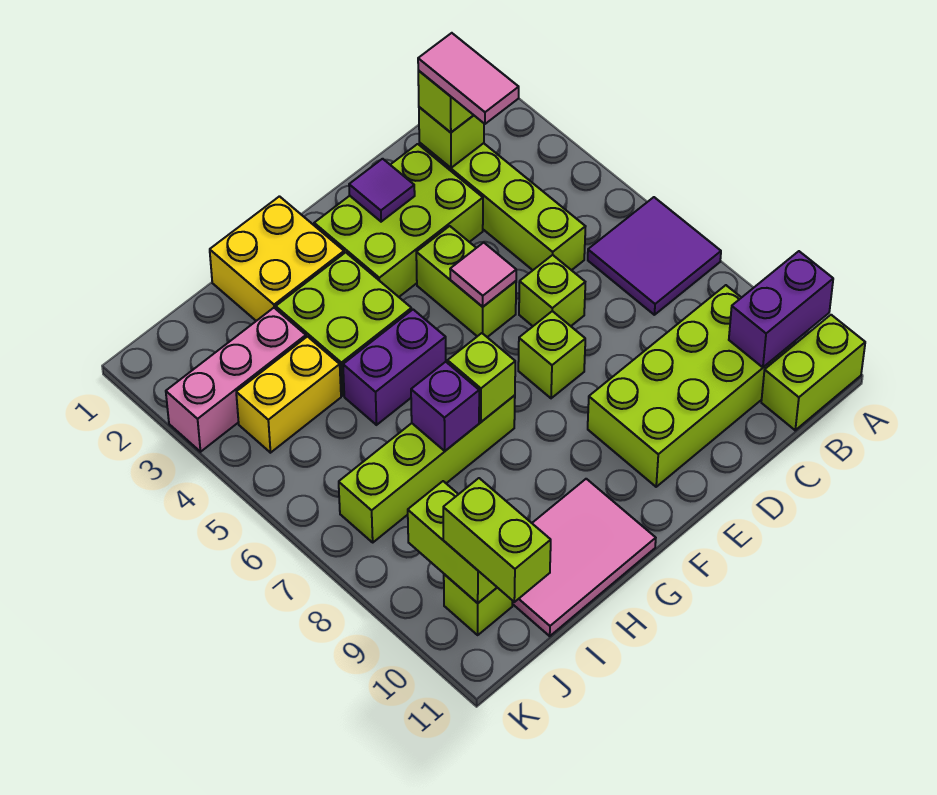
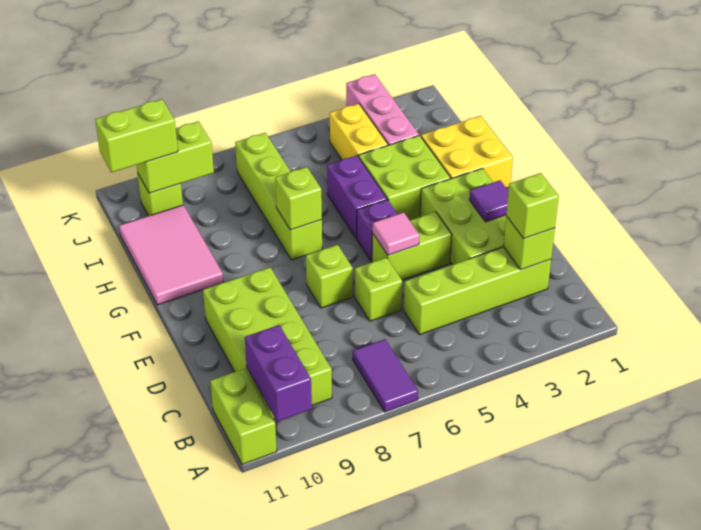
purple tile A6:B7 level 1 -> purple tile A7:B7 level 1
pink tile C2:C3 level 4 -> none
purple brick H7 level 2 -> purple brick F5 level 1

